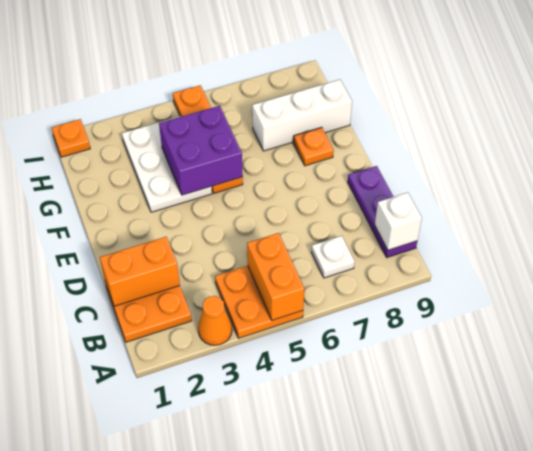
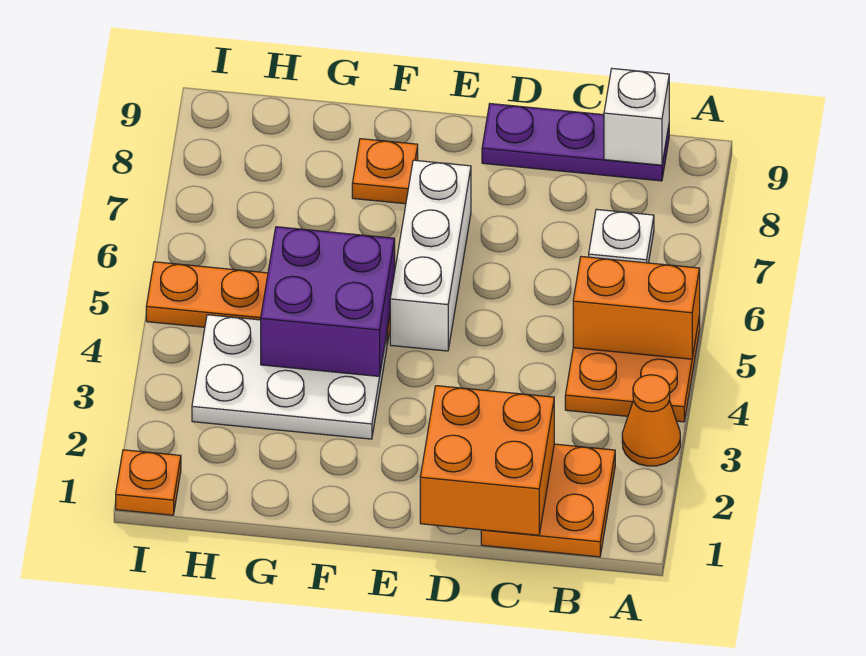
orange brick C1:C2 level 2 -> orange brick C1:D2 level 2
white brick G7:G9 level 1 -> white brick E5:E7 level 1

